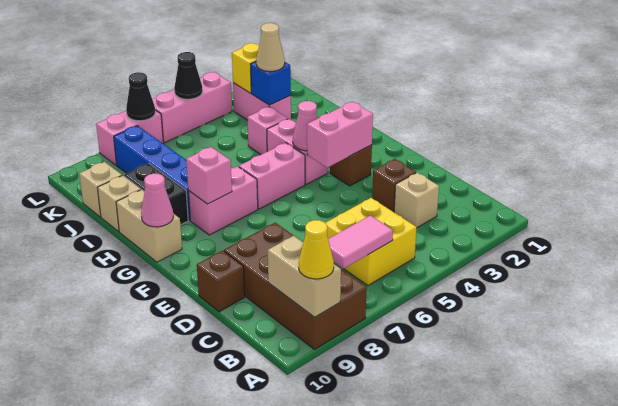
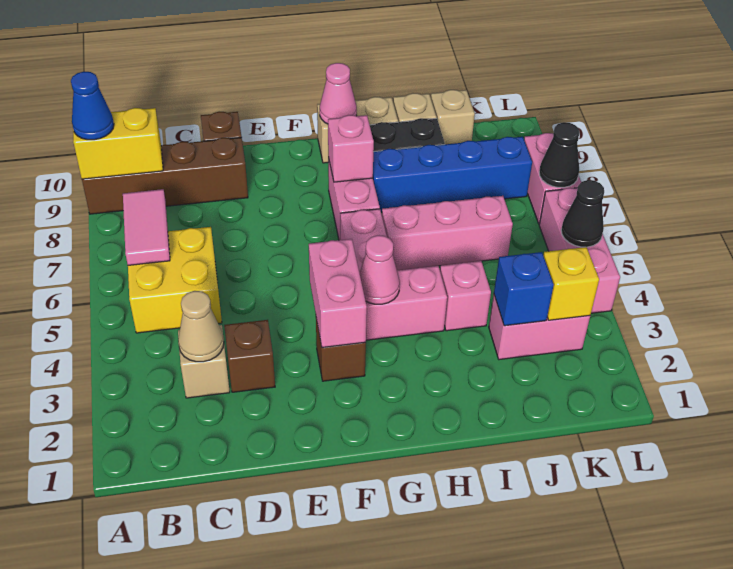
brown brick A8:D9 level 1 -> brown brick A9:D9 level 1
tan brick A9:B9 level 2 -> yellow brick A9:B9 level 2
yellow cone A9 level 3 -> blue cone A9 level 3
none -> pink brick H6:J6 level 1
tan cone J3 level 3 -> tan cone C3 level 2

